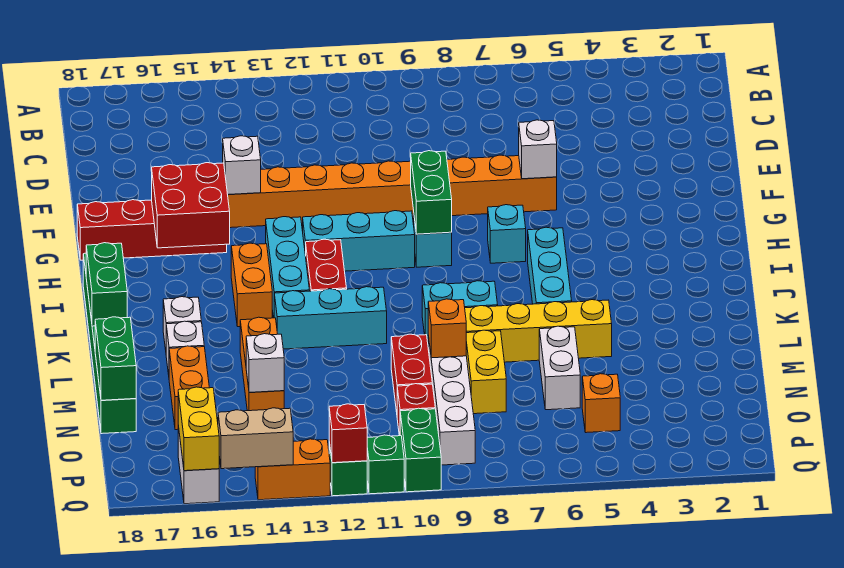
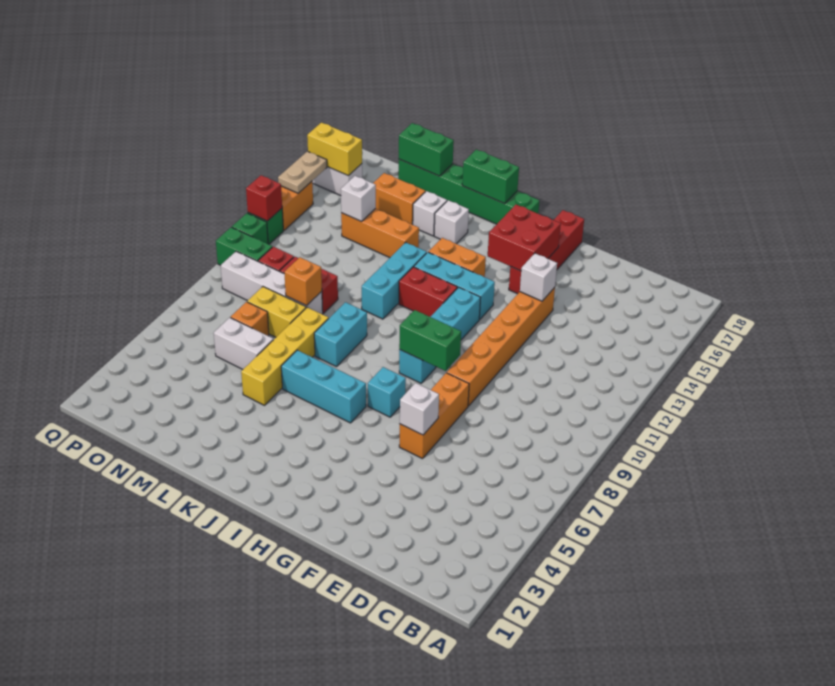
orange brick O5 level 1 -> orange brick N7 level 1
tan brick Q14:Q15 level 2 -> tan plate Q14:Q15 level 2

